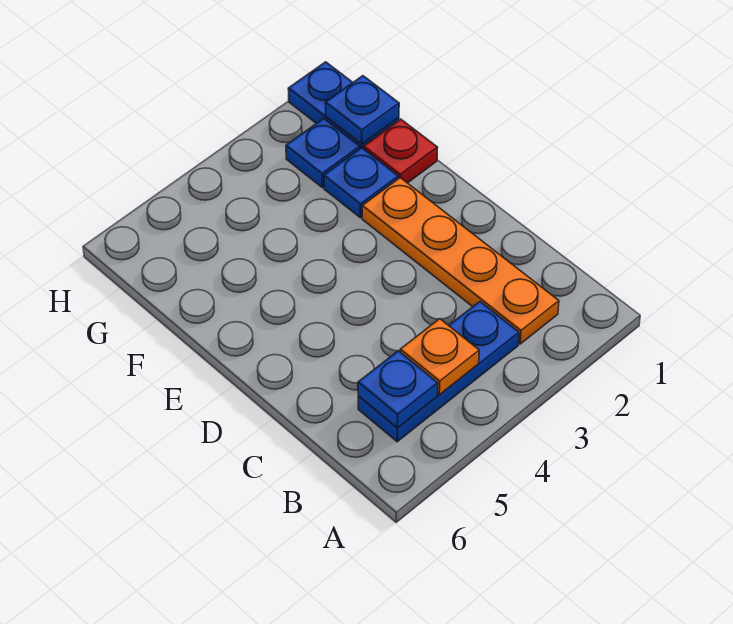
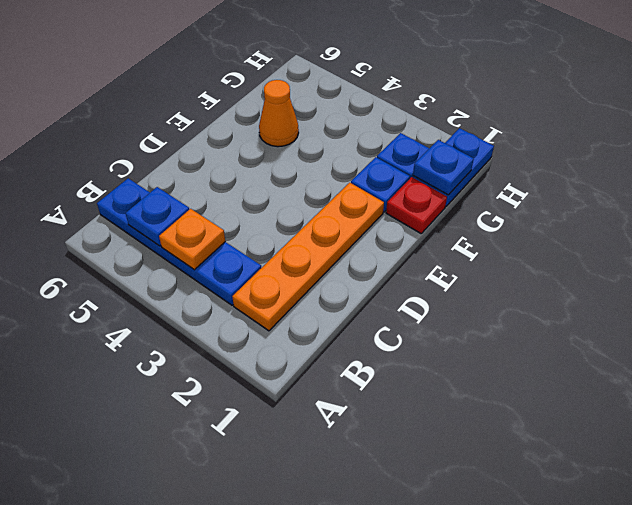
blue plate B3:B5 level 1 -> blue plate B3:B6 level 1
none -> orange cone F5 level 1

